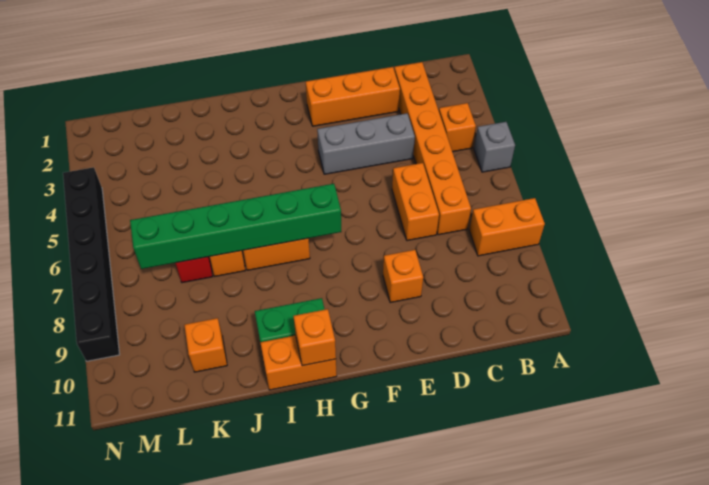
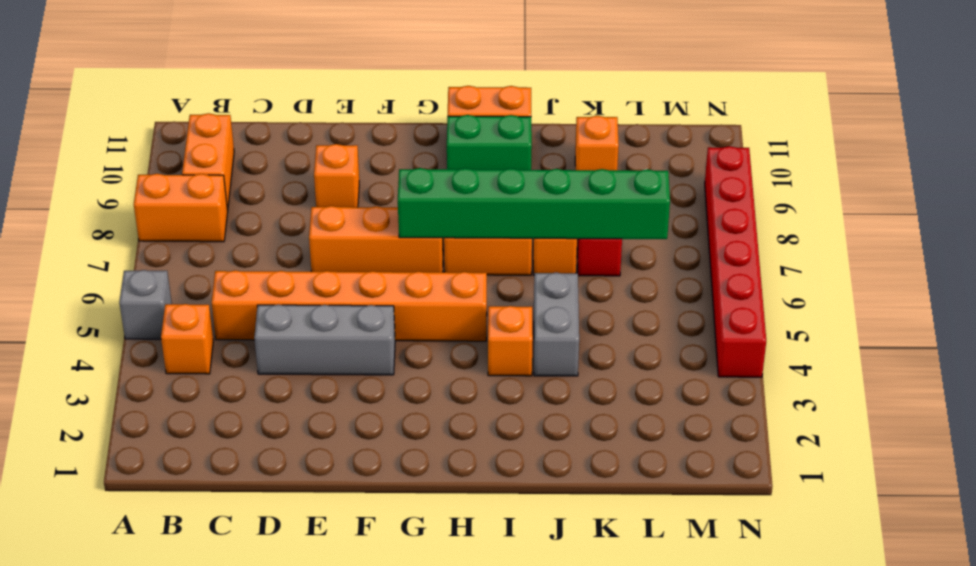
orange brick C2:C7 level 1 -> orange brick C5:H5 level 1
orange brick D2:F2 level 1 -> orange brick E7:G7 level 1
orange brick D6:D7 level 1 -> orange brick B9:B10 level 1
orange brick H11 level 2 -> orange brick I4 level 1
none -> grey brick J4:J5 level 1
black brick N4:N9 level 1 -> red brick N4:N9 level 1

